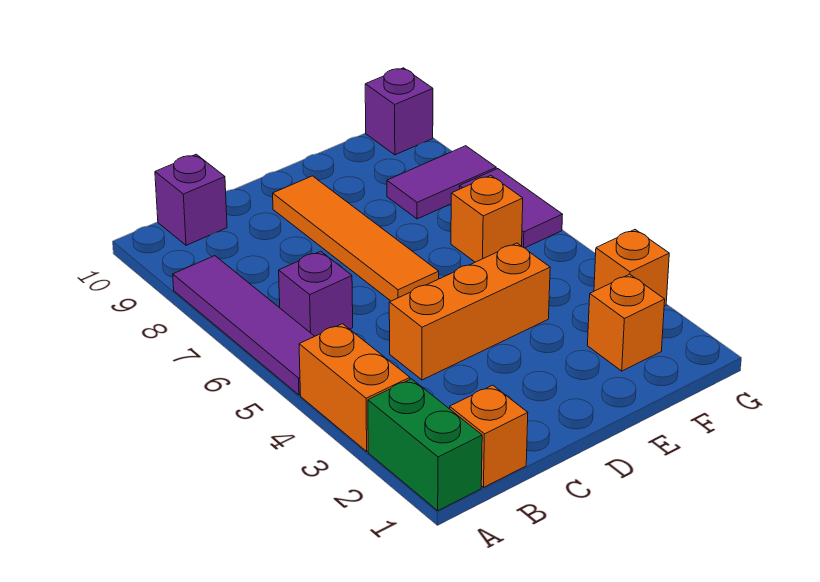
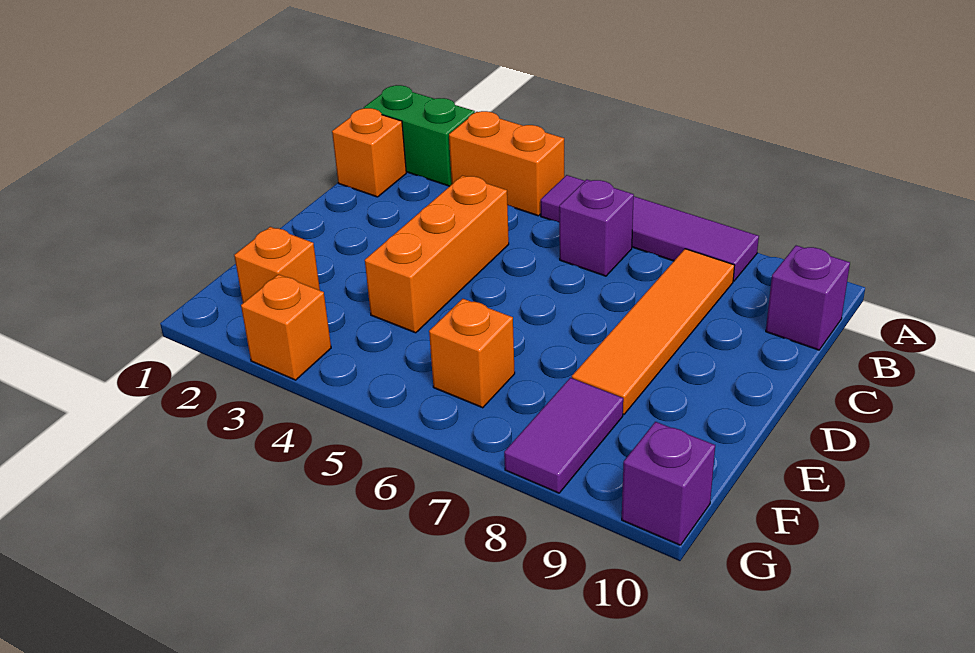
orange tile D6:D9 level 1 -> orange tile B8:E8 level 1
purple tile G6:G7 level 1 -> none

